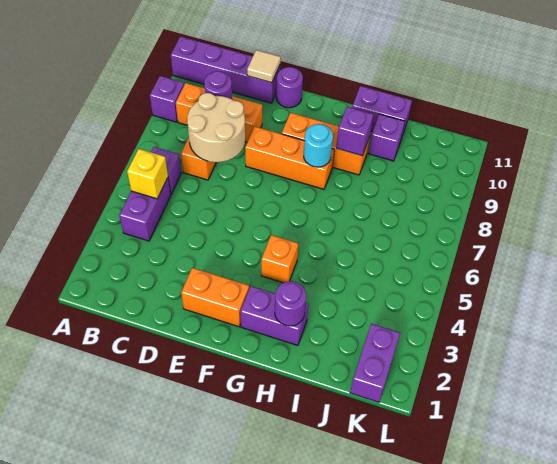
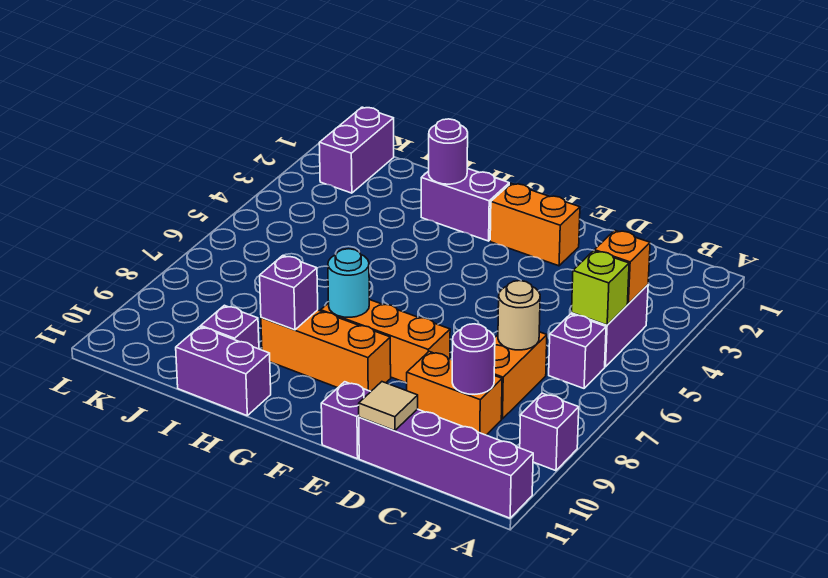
yellow brick B5 level 2 -> lime brick B5 level 2
orange brick B9:D9 level 1 -> orange brick C9:D9 level 1
tan round brick C7:D8 level 2 -> tan round brick C7 level 2
purple round brick E11 level 1 -> purple brick E11 level 1
orange brick G4 level 1 -> orange brick B4 level 2

